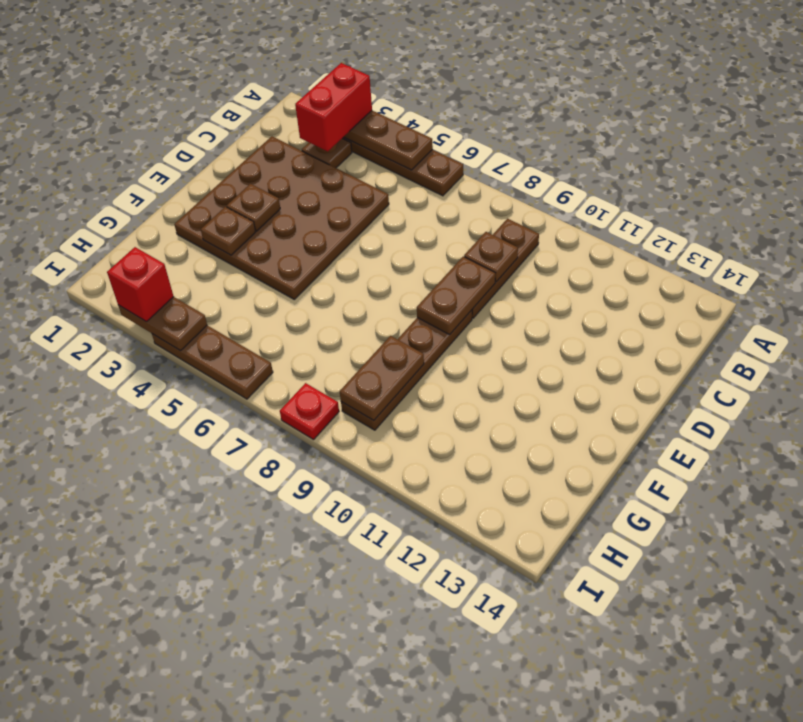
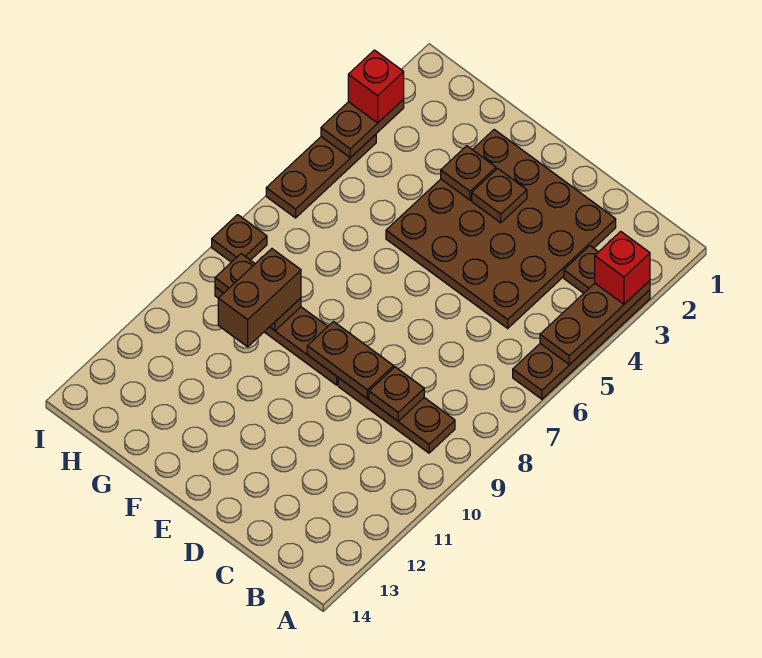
red brick A3:B3 level 3 -> red brick A3 level 3
none -> brown brick G9:G10 level 3
red plate I8 level 1 -> brown plate I8 level 1

